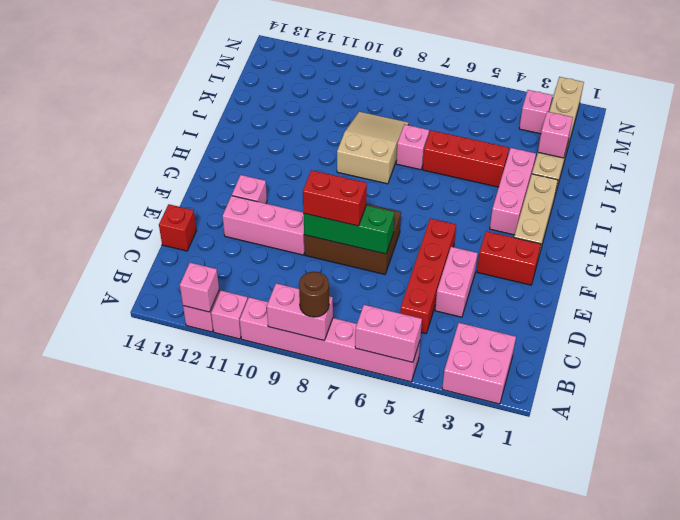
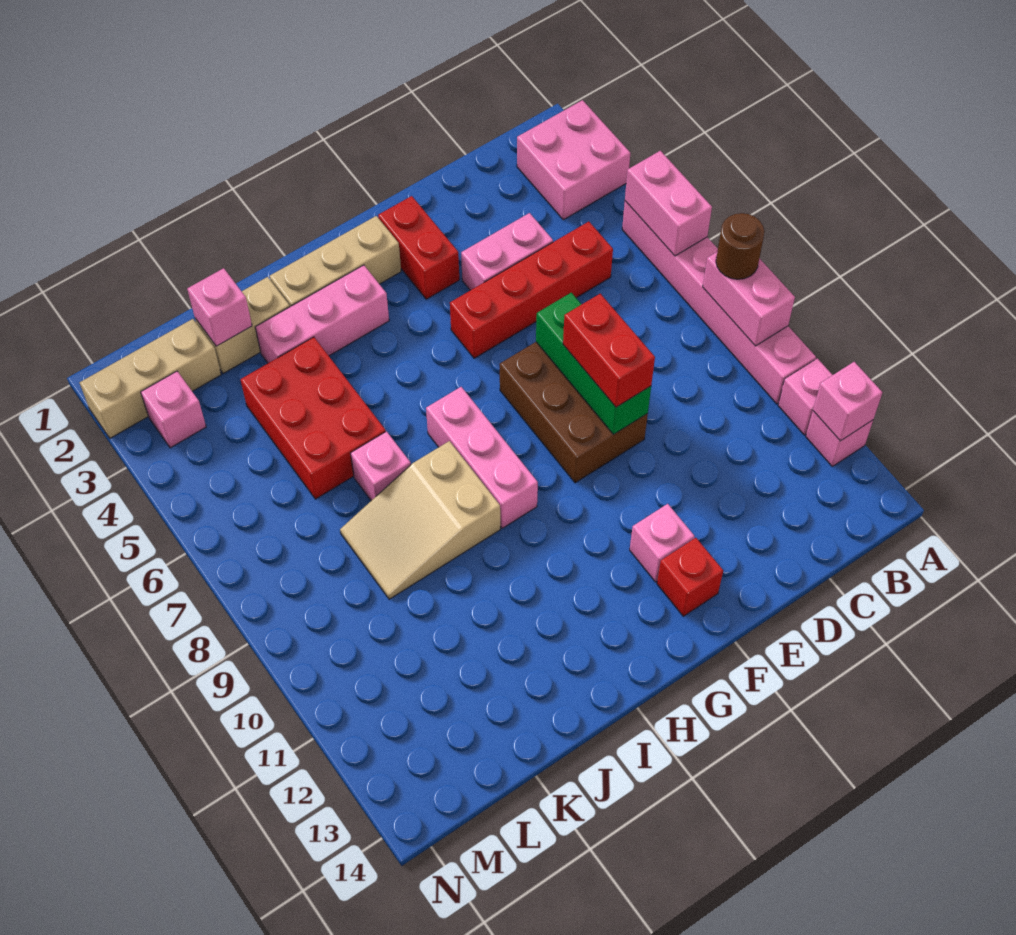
red brick D14 level 1 -> red brick F13 level 1
pink brick E10:E12 level 1 -> pink brick H7:H9 level 1
red brick J4:J6 level 1 -> red brick J4:K6 level 1

